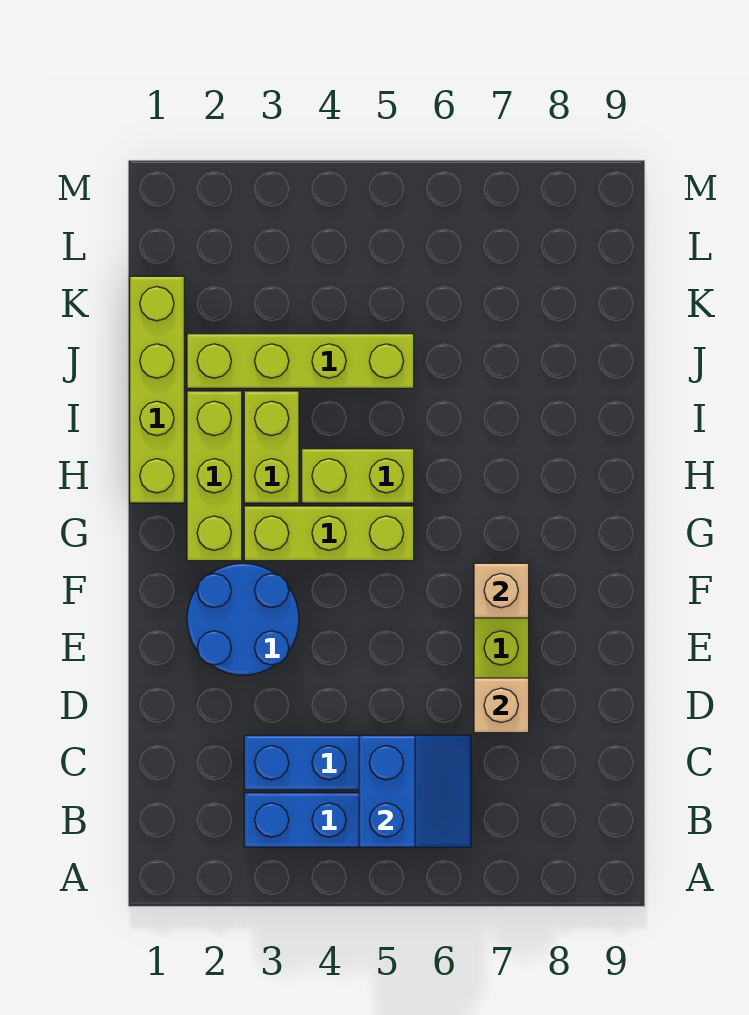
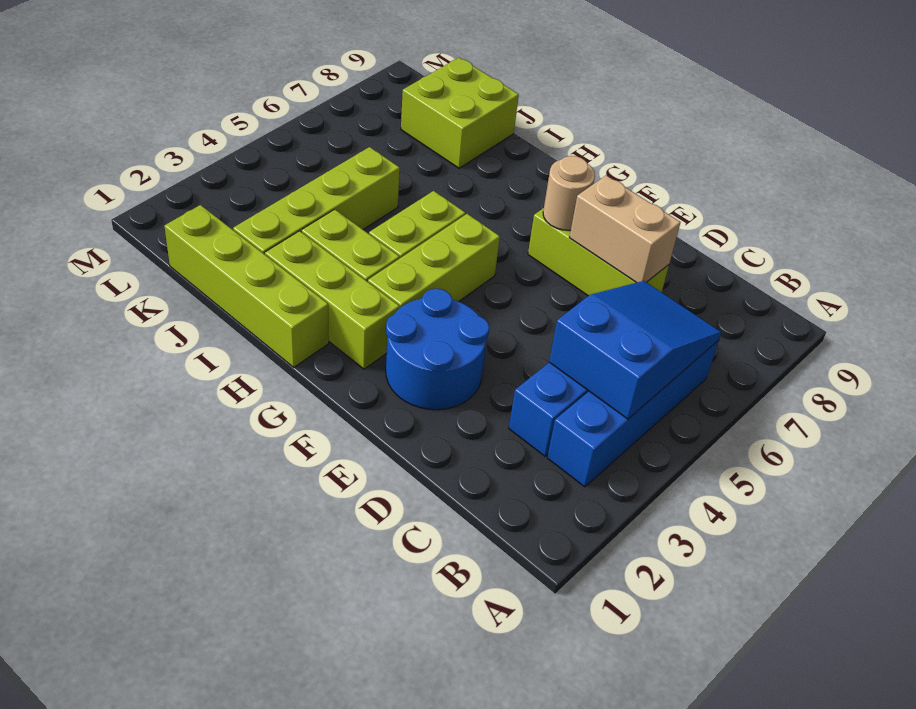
blue slope B5:C6 level 2 top 5 -> blue slope B4:C6 level 2 top 4
tan brick D7 level 2 -> tan brick D7:E7 level 2
tan brick F7 level 2 -> tan round brick F7 level 2
none -> lime brick J8:K9 level 1

